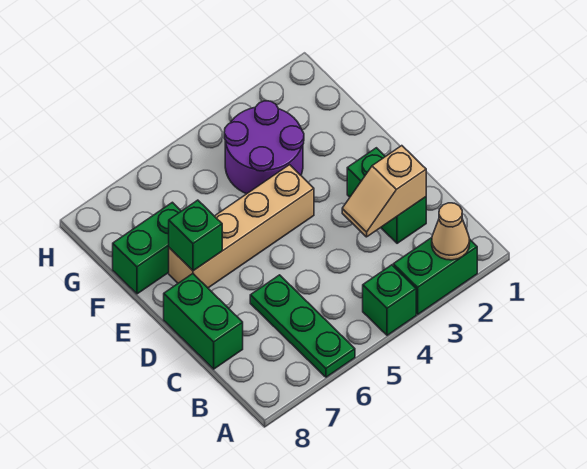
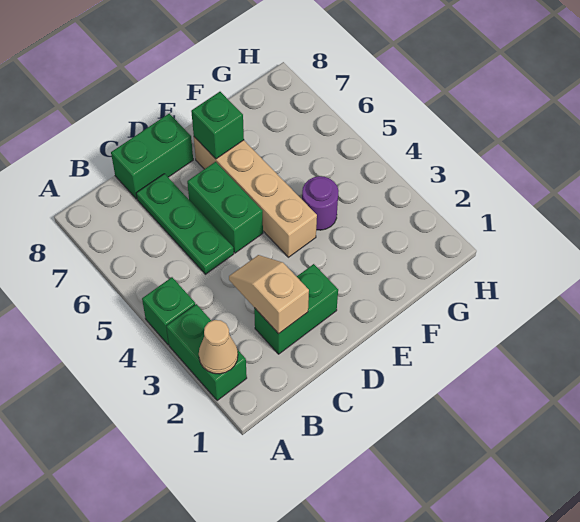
green plate A6:C6 level 1 -> green plate C5:C7 level 1
purple round brick F3:G4 level 1 -> purple round brick F4 level 1
green brick F7:F8 level 1 -> green brick D5:D6 level 1

